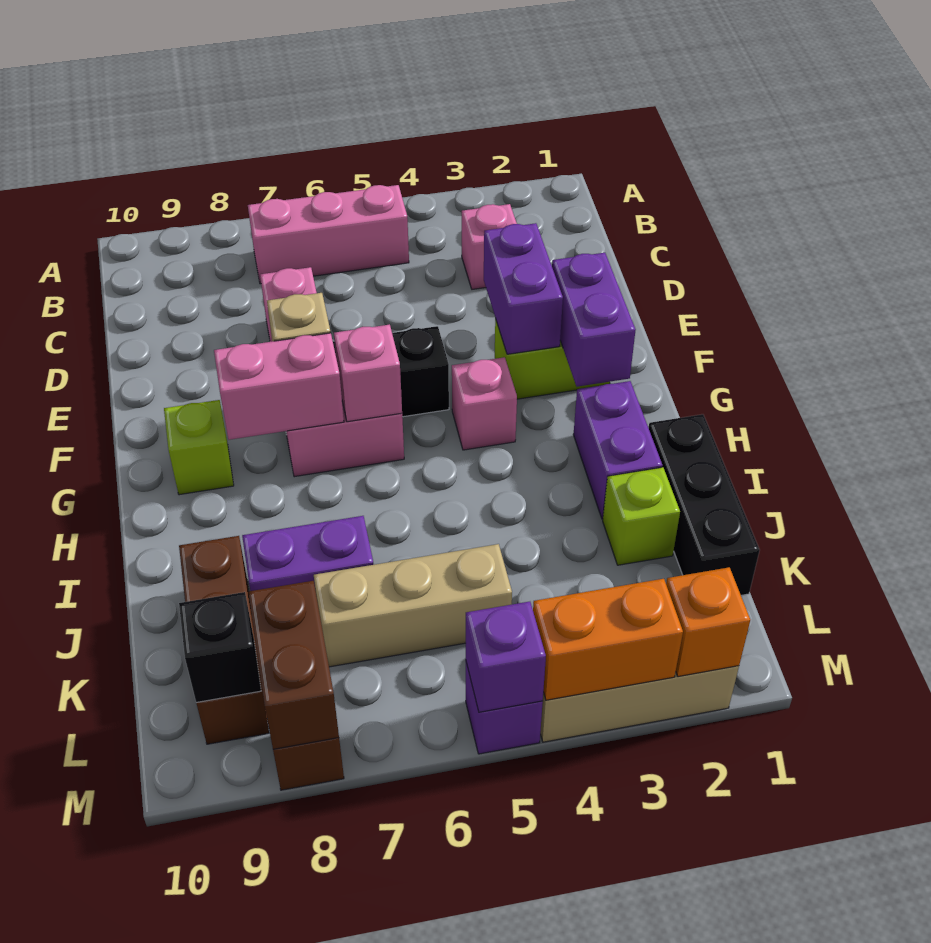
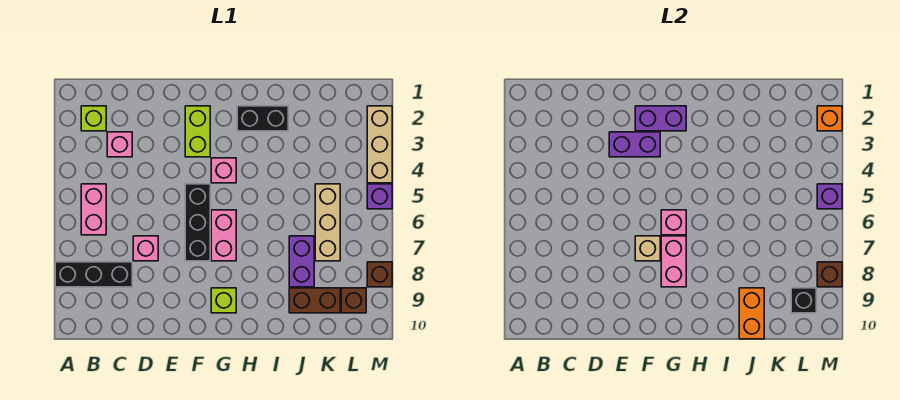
pink brick B5:B7 level 1 -> pink brick B5:B6 level 1
purple brick H2:I2 level 1 -> black brick H2:I2 level 1
black brick I1:K1 level 1 -> black brick A8:C8 level 1
lime brick J2 level 1 -> lime brick B2 level 1
brown brick L8:M8 level 2 -> brown brick M8 level 2
orange brick M3:M4 level 2 -> orange brick J9:J10 level 2

